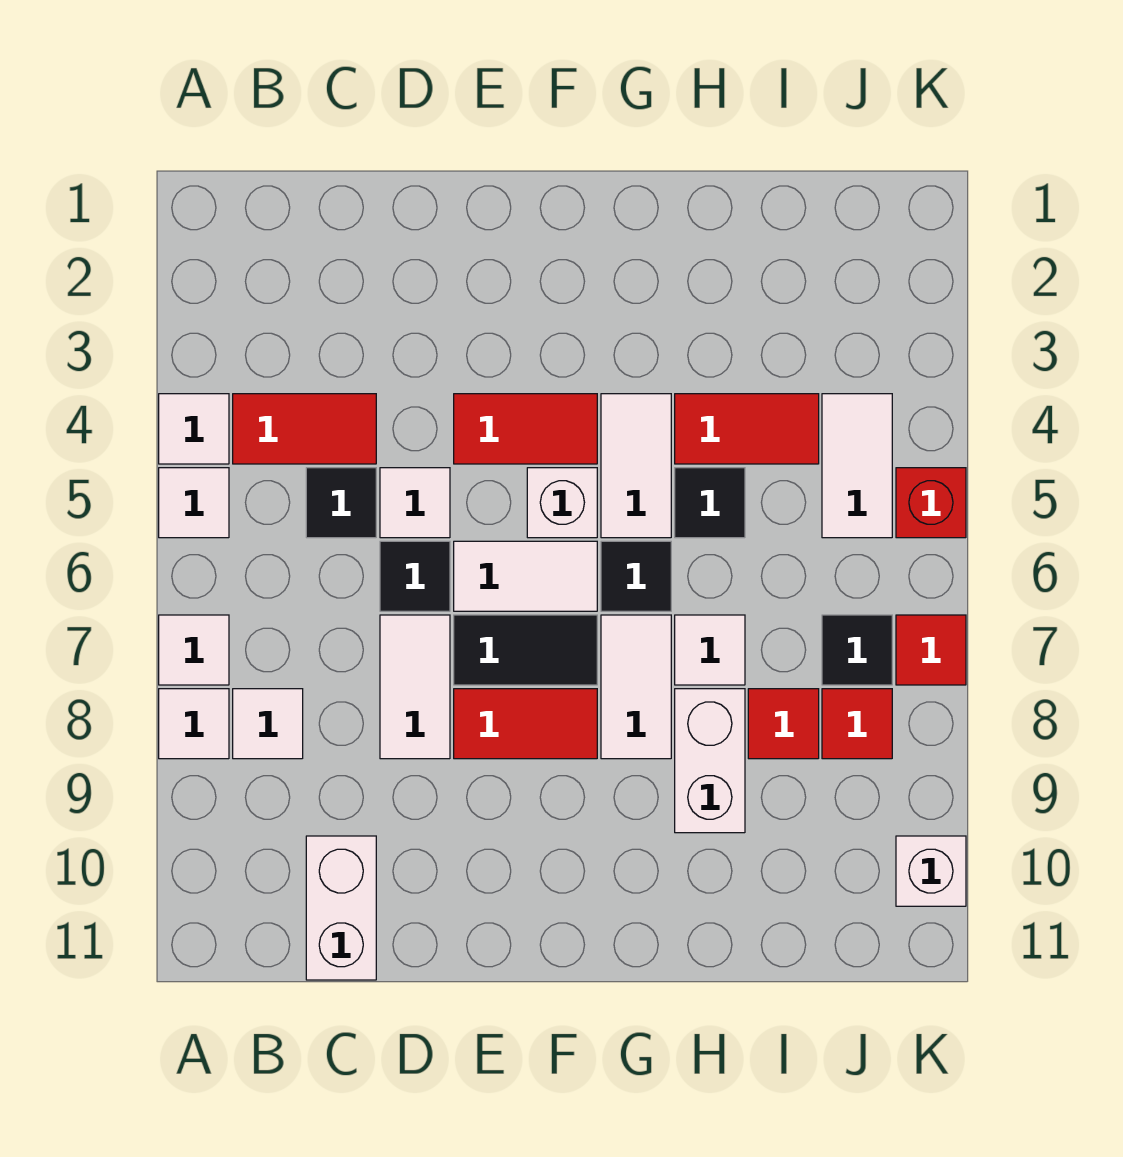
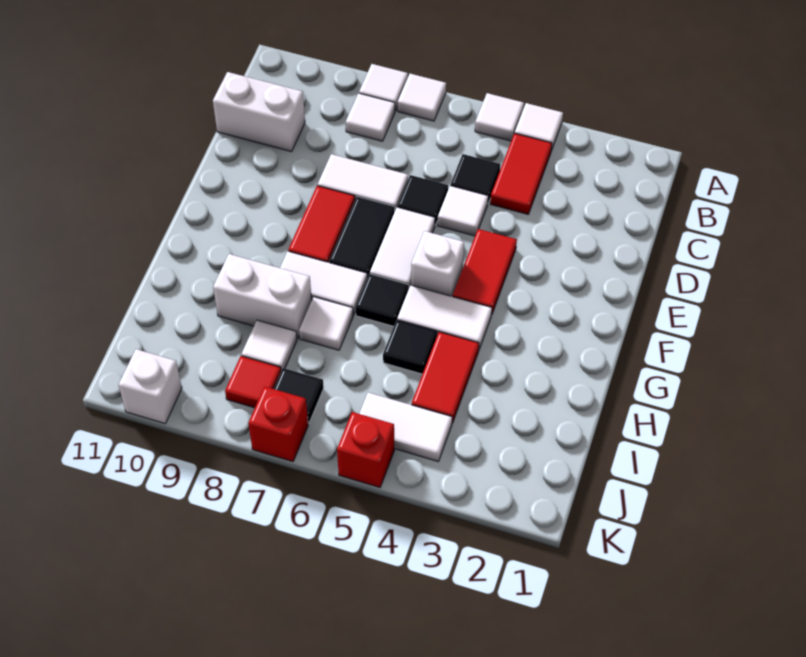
red tile I8 level 1 -> white tile I8 level 1
red tile K7 level 1 -> red brick K7 level 1

